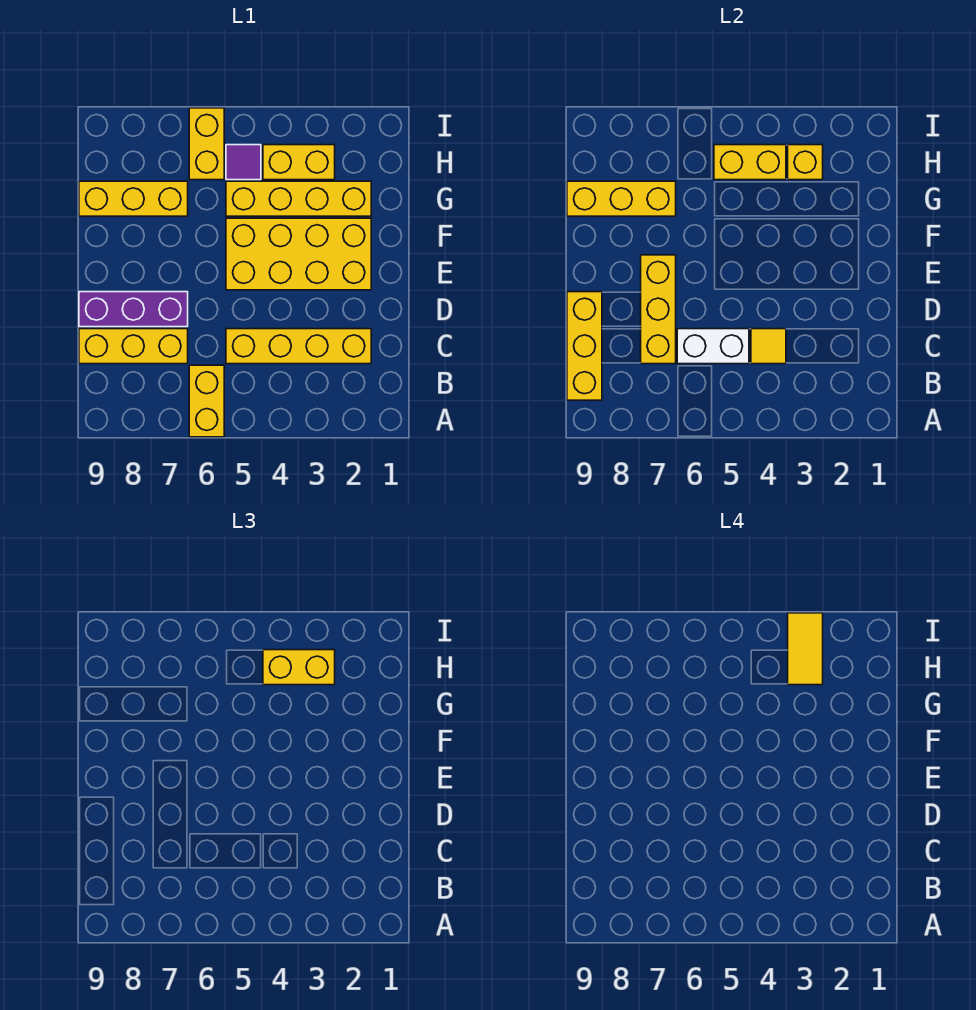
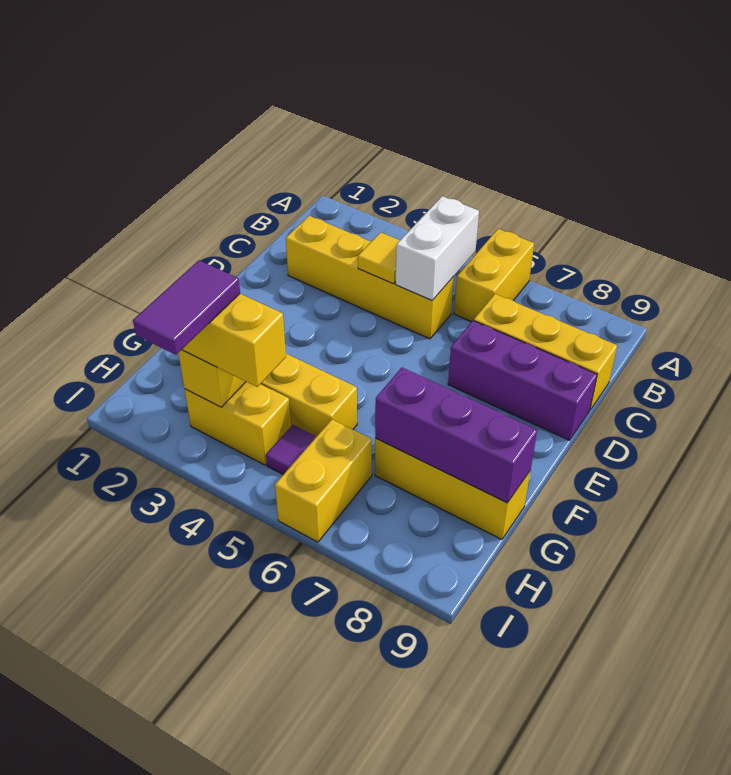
yellow brick B9:D9 level 2 -> none
white brick C5:C6 level 2 -> white brick B5:C5 level 2
yellow brick C7:E7 level 2 -> none
yellow brick E2:F5 level 1 -> none
yellow brick G7:G9 level 2 -> purple brick G7:G9 level 2
yellow tile H3:I3 level 4 -> purple tile H3:I3 level 4
yellow brick H4:H5 level 2 -> none

